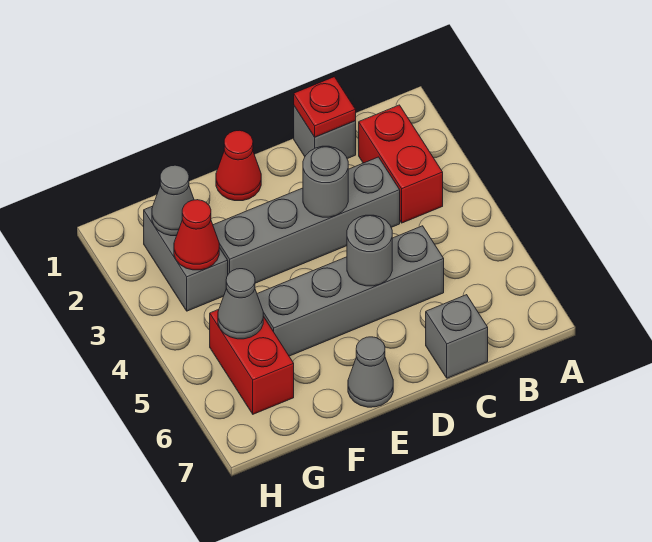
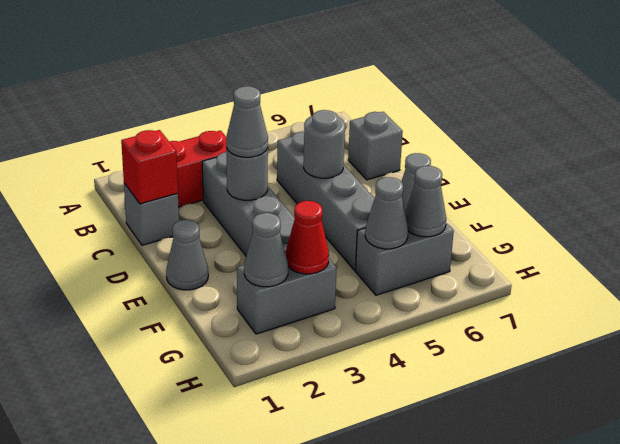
red plate C1 level 2 -> red brick C1 level 2
none -> grey cone D3 level 3
red cone E1 level 1 -> grey cone E1 level 1
red brick G5:G6 level 1 -> grey brick G5:G6 level 1
none -> grey cone G6 level 2

